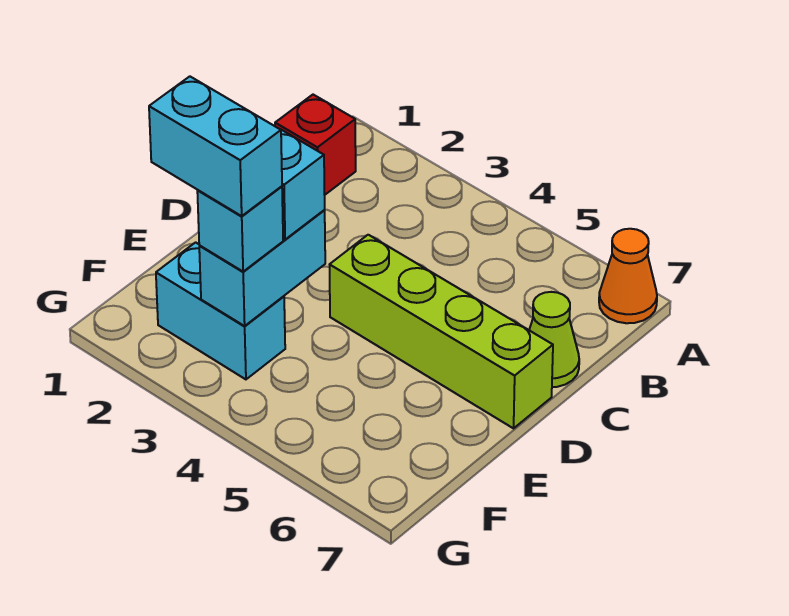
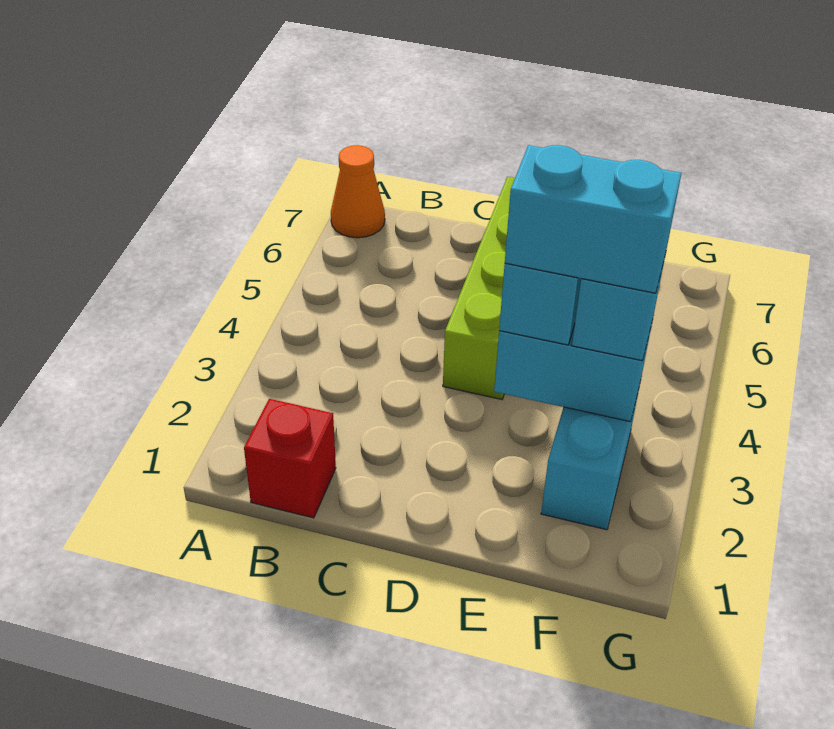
lime cone C7 level 1 -> none
cyan brick F2:F3 level 4 -> cyan brick E3:F3 level 4

